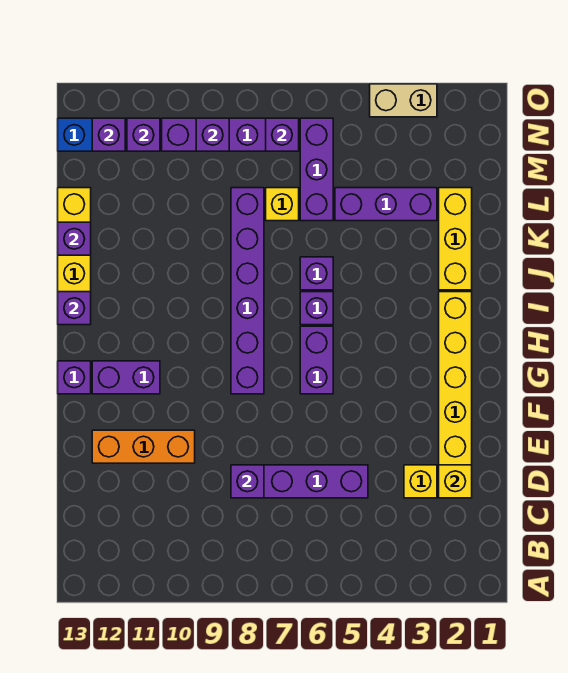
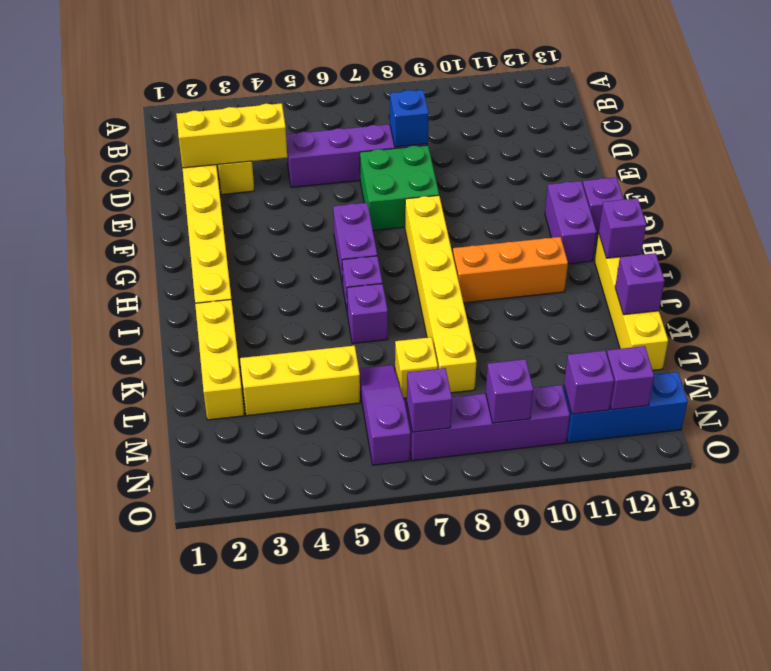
yellow brick D2 level 2 -> yellow brick D2:D4 level 2
purple brick D8 level 2 -> blue brick D8 level 2
none -> green brick E7:F8 level 1
orange brick E10:E12 level 1 -> orange brick I9:I11 level 1
purple brick G8:L8 level 1 -> yellow brick G8:L8 level 1
purple brick G11:G12 level 1 -> purple brick G12:H12 level 1
purple brick L3:L5 level 1 -> yellow brick L3:L5 level 1
purple brick L6:N6 level 1 -> purple slope L6:N6 level 1 top N
tan brick O3:O4 level 1 -> none

